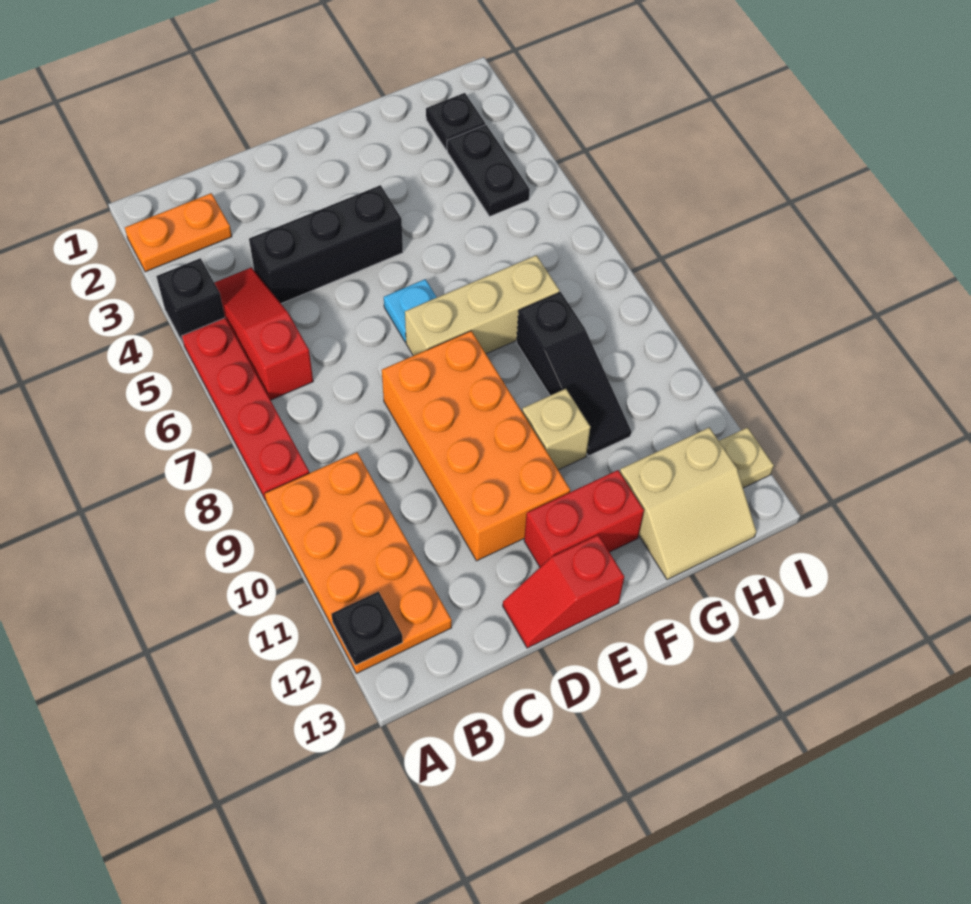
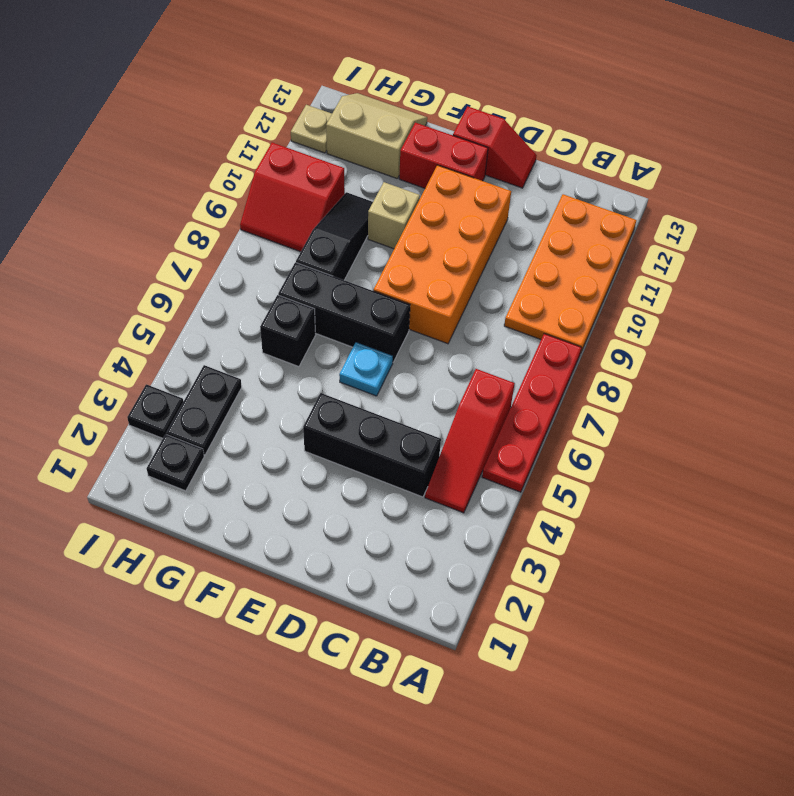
orange plate A2:B2 level 1 -> none
black brick A4 level 1 -> black brick G6 level 1
black plate A12 level 2 -> black plate I3 level 1
tan brick E7:G7 level 1 -> black brick E7:G7 level 1
none -> red slope H9:I10 level 1 top 10

